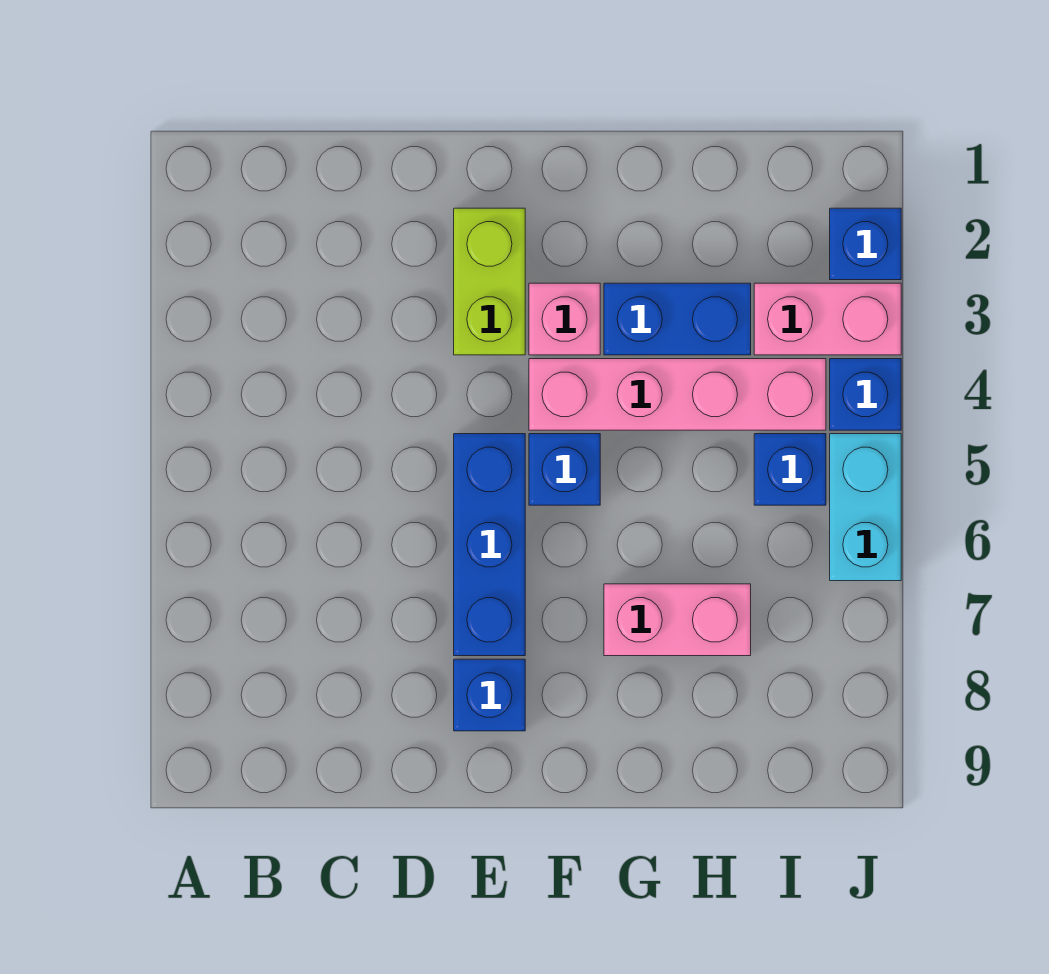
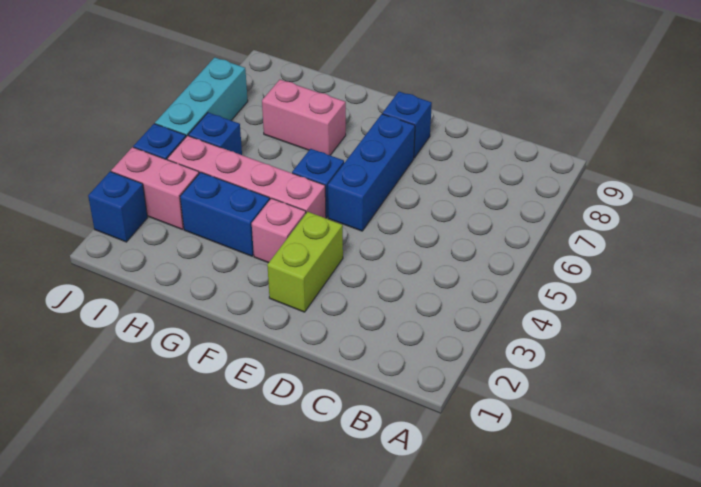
cyan brick J5:J6 level 1 -> cyan brick J5:J7 level 1

